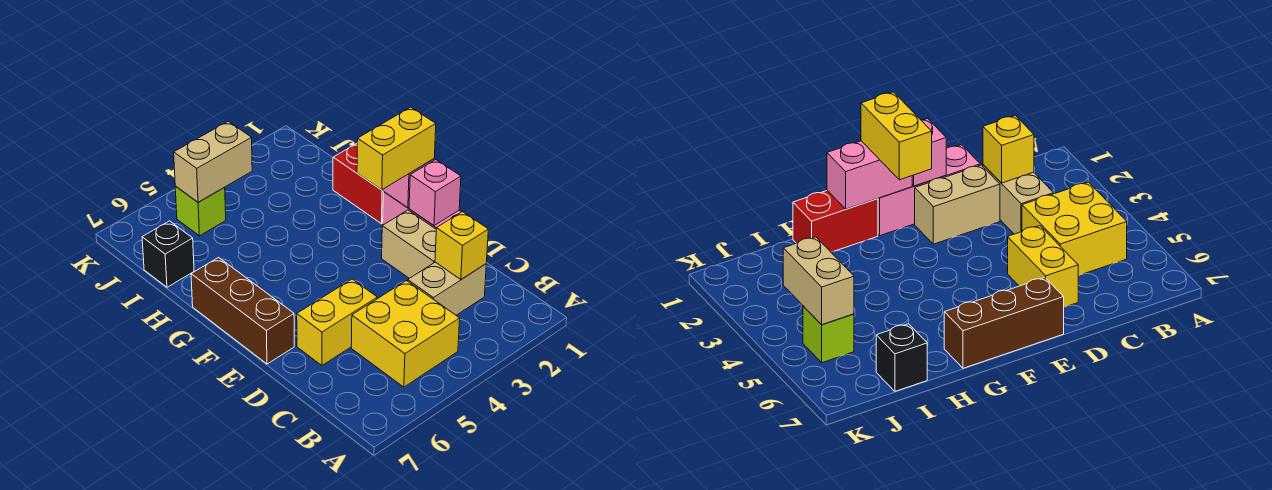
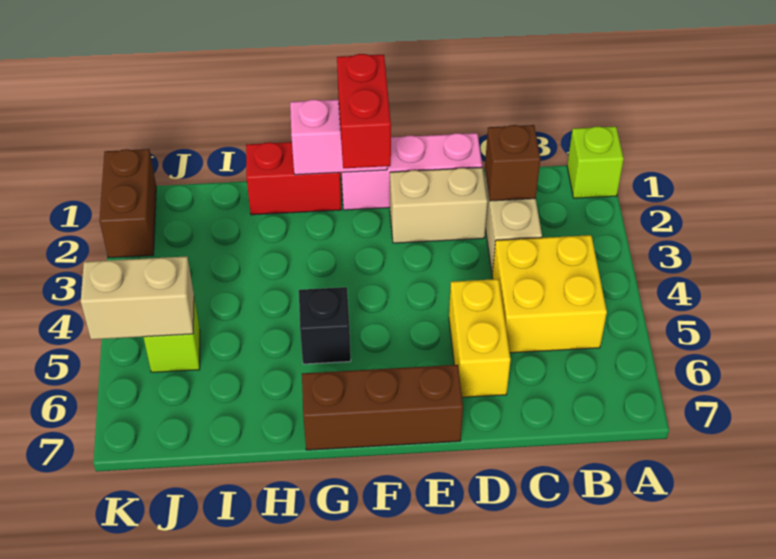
none -> lime brick A1 level 1
yellow brick C2 level 2 -> brown brick C2 level 2
pink brick E1 level 2 -> none
yellow brick F1:F2 level 3 -> red brick F1:F2 level 3
black brick I7 level 1 -> black brick G5 level 1
tan brick J4:J5 level 2 -> tan brick J5:K5 level 2
none -> brown brick K1:K2 level 1

